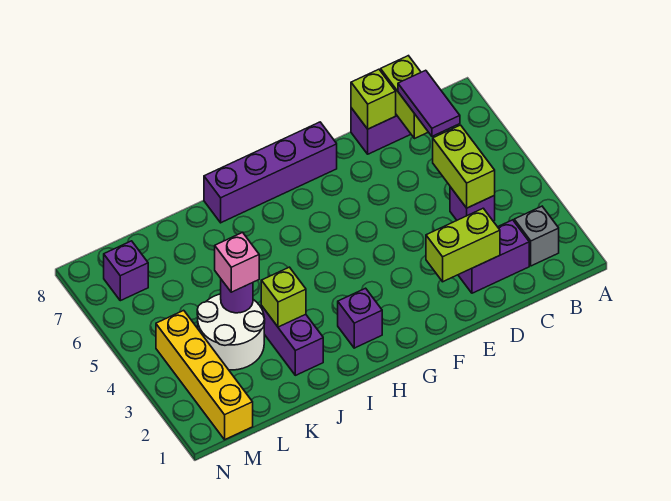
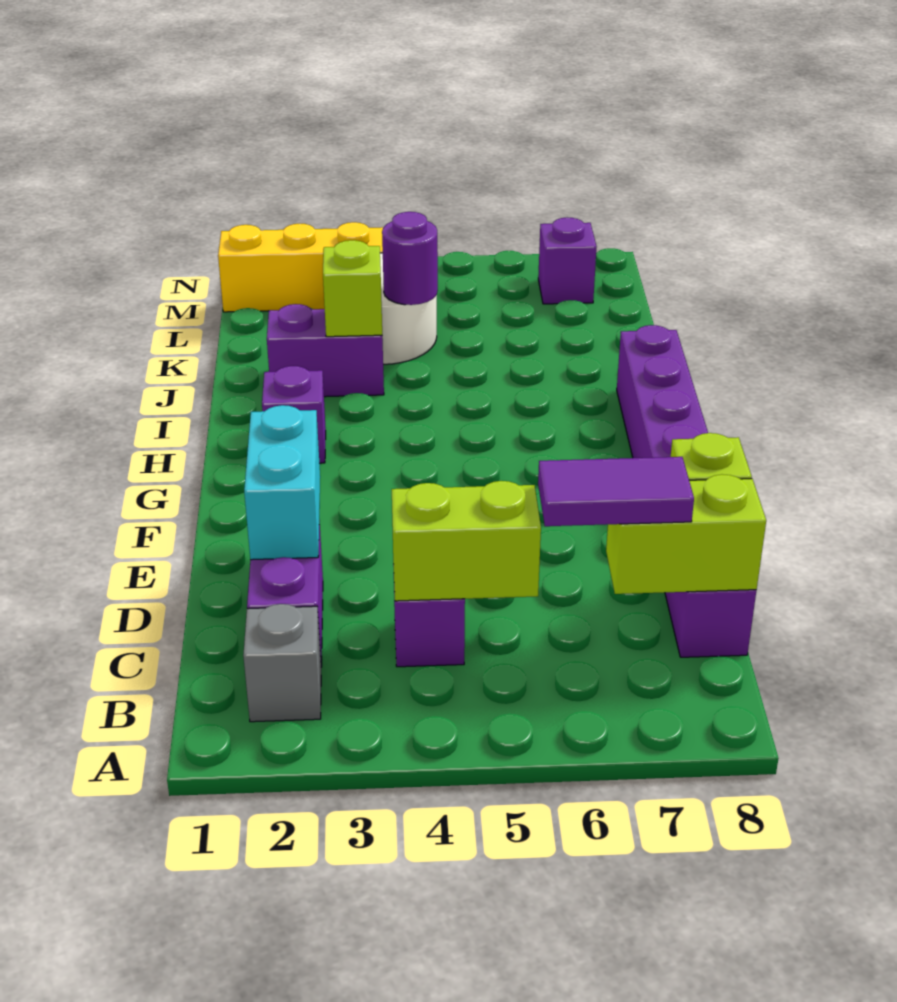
lime brick D2:E2 level 2 -> cyan brick D2:E2 level 2
pink brick K4 level 3 -> none

